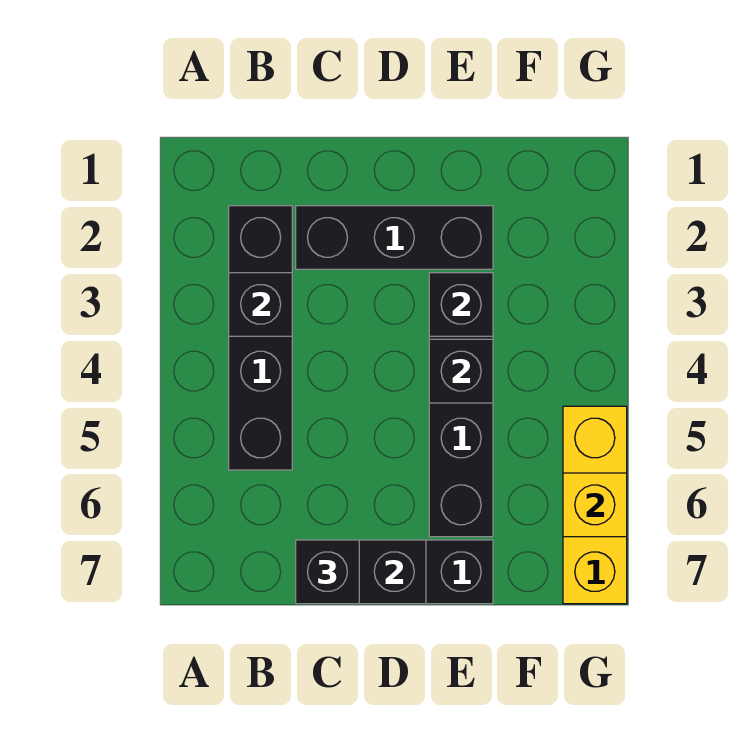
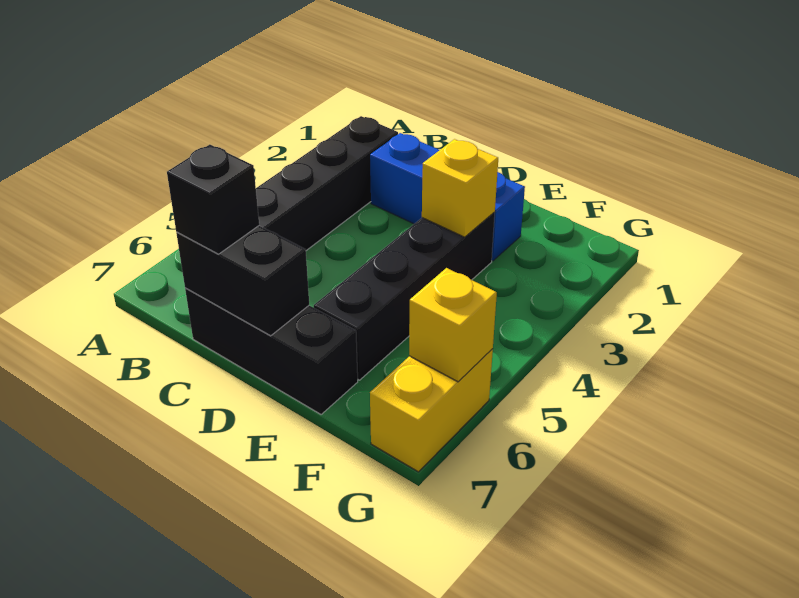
black brick B3 level 2 -> none
black brick C2:E2 level 1 -> blue brick C2:E2 level 1
black brick E3 level 2 -> yellow brick E3 level 2
black brick E4 level 2 -> none
yellow brick G5:G7 level 1 -> yellow brick G6:G7 level 1

